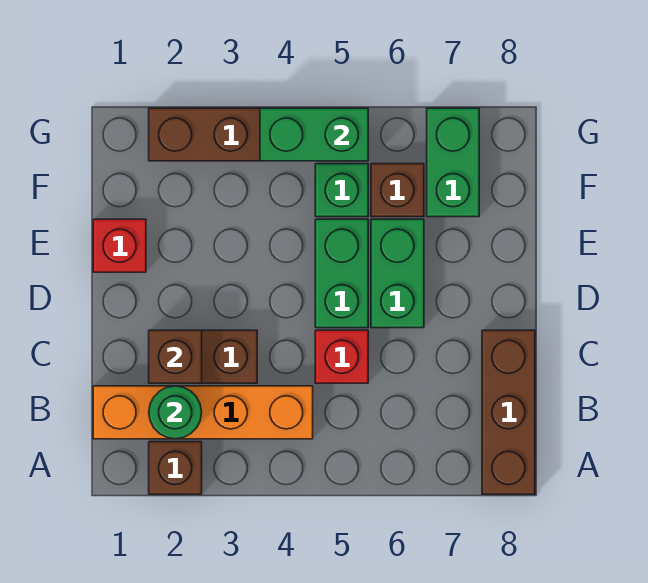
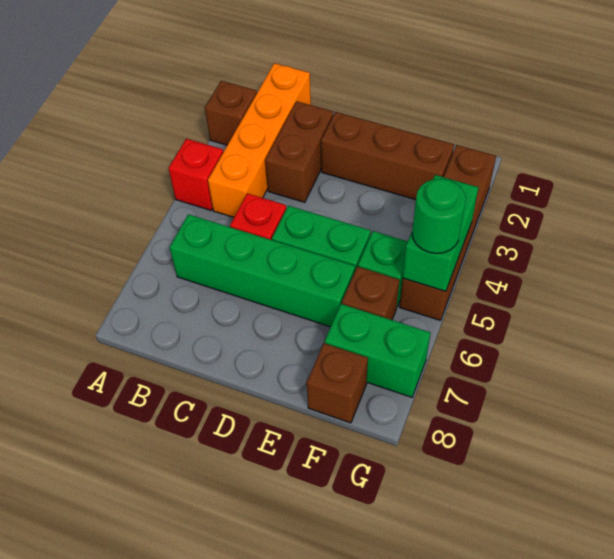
brown brick A8:C8 level 1 -> brown brick D2:F2 level 1
green round brick B2 level 2 -> green round brick G5 level 3
brown brick C2 level 2 -> brown brick F8 level 1
green brick D6:E6 level 1 -> green brick B6:E6 level 1
red brick E1 level 1 -> red brick A4 level 1

